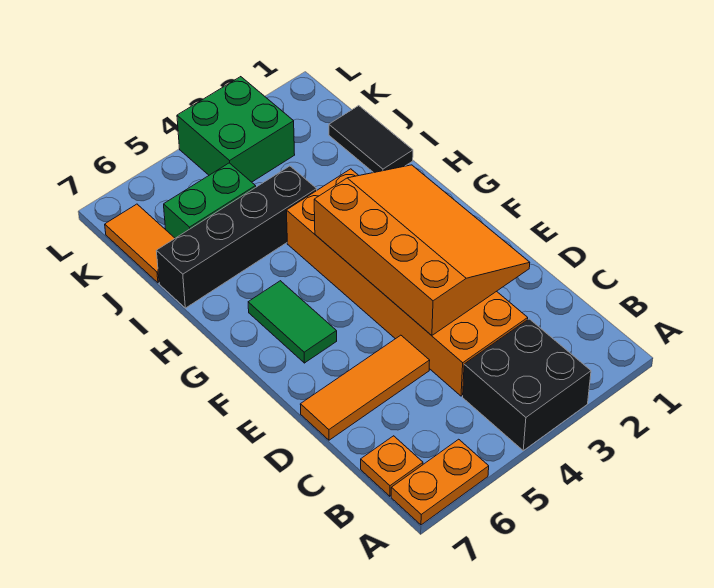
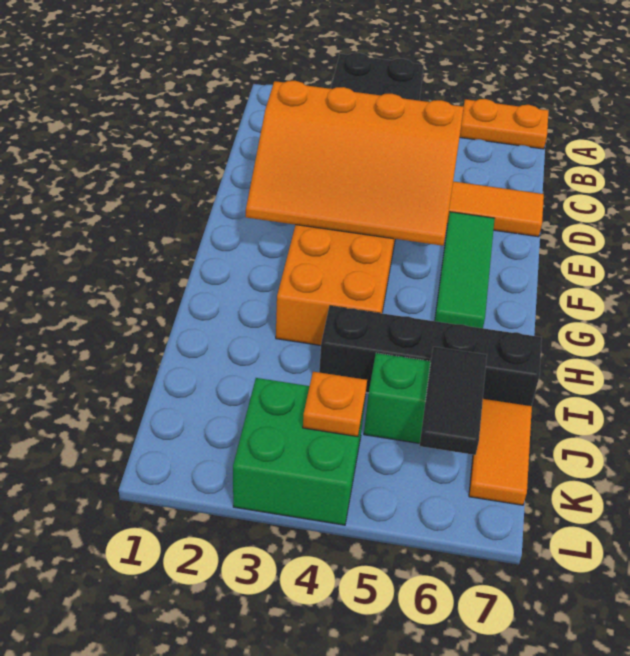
orange plate B7 level 1 -> orange plate K4 level 2
orange slope D2:G4 level 2 top 4 -> orange slope D2:F5 level 2 top D
green tile F6:G6 level 1 -> green tile E6:G6 level 1
black tile I1:J1 level 1 -> black tile J6:K6 level 2

